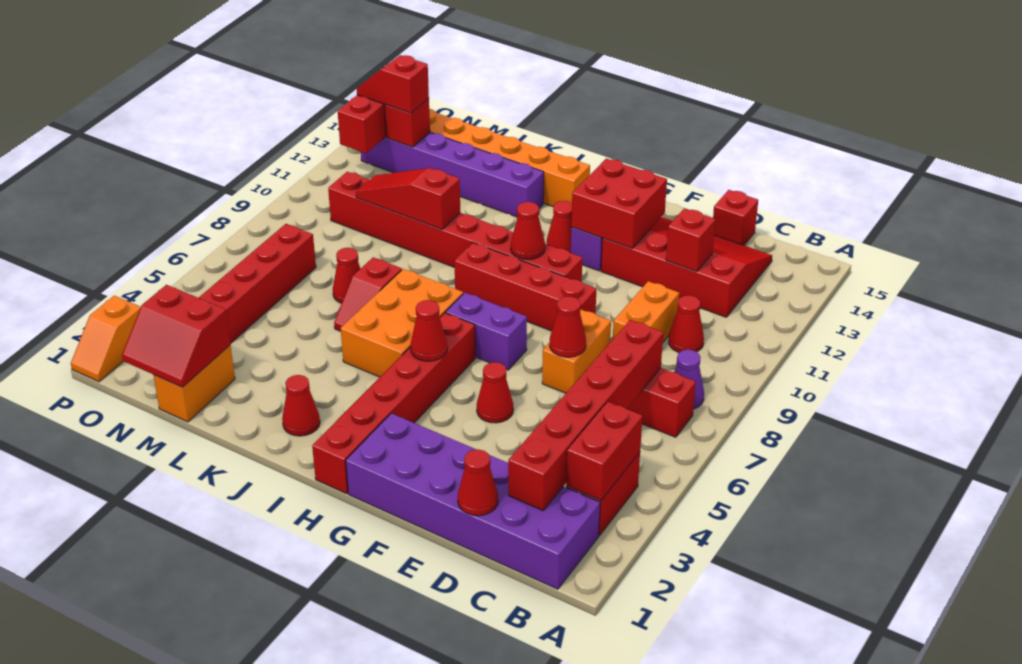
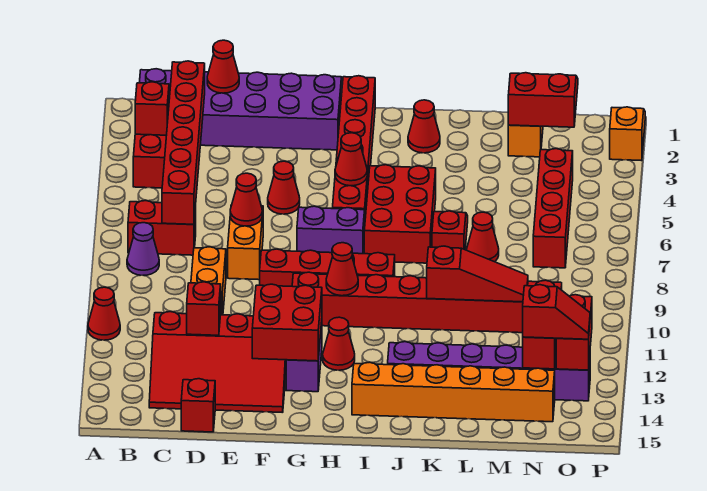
red brick B3:B4 level 2 -> red brick B3 level 2
red cone C10 level 1 -> red cone A11 level 1
orange brick I5:J7 level 1 -> red brick I5:J7 level 1

